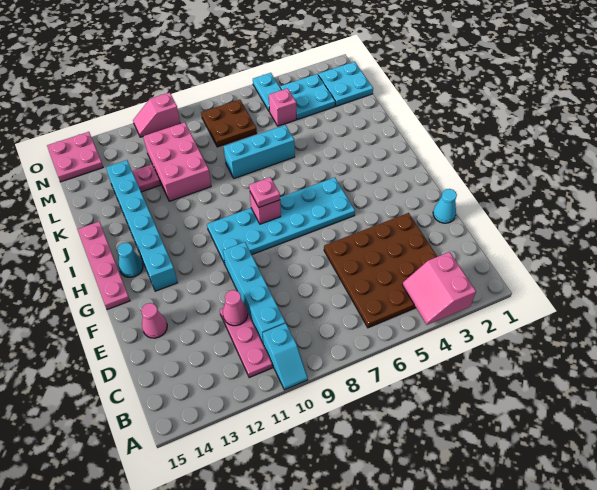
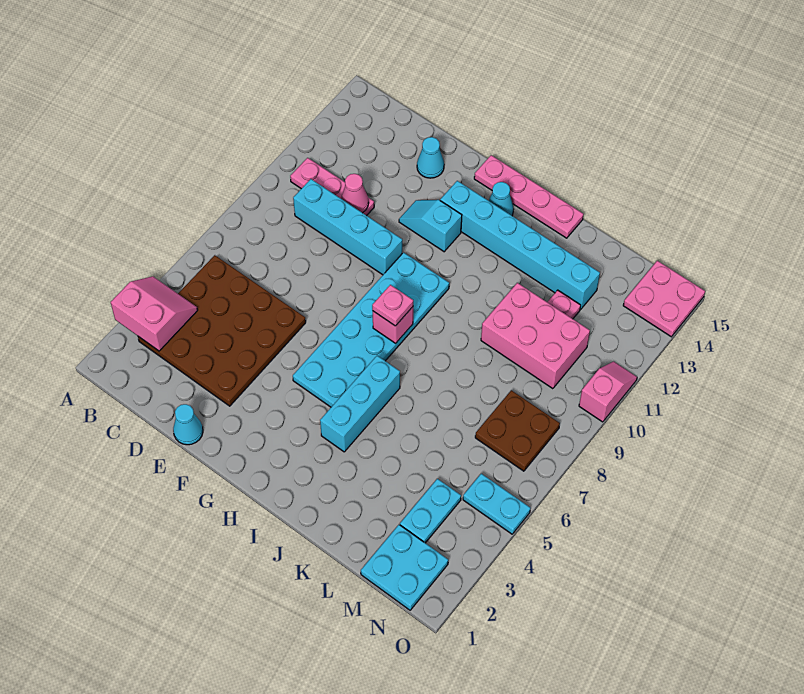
cyan slope A10:B10 level 1 top B -> cyan slope F12:G12 level 1 top G
pink cone E14 level 1 -> cyan cone E14 level 1
cyan brick K6:K8 level 1 -> cyan brick I4:I6 level 1
cyan plate M3:N4 level 1 -> cyan plate M3:M4 level 1
pink brick M5 level 1 -> none

